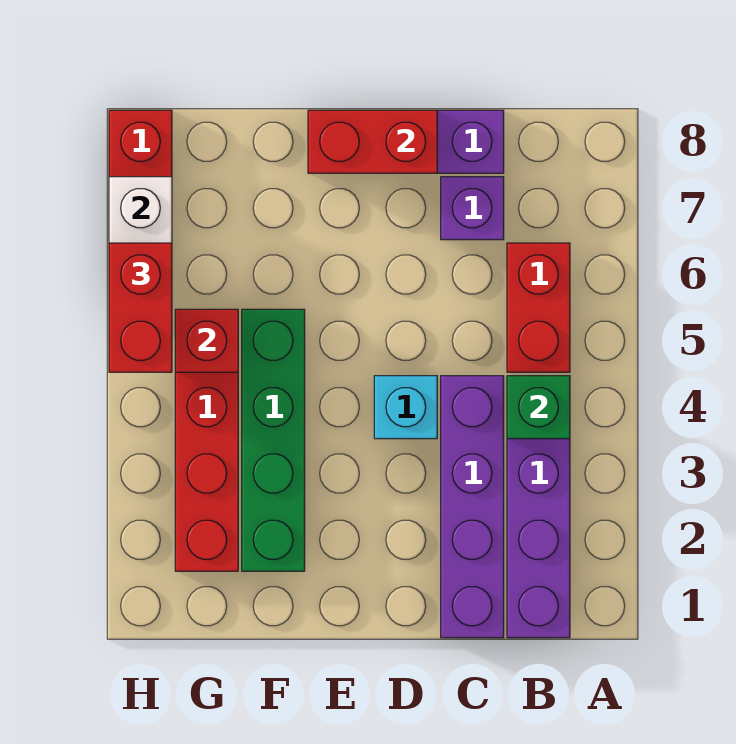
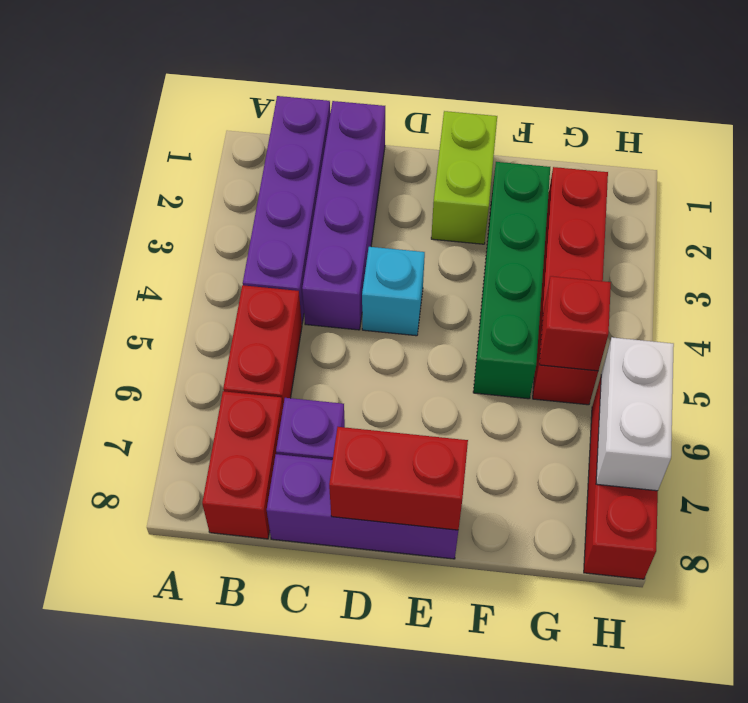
green brick B4 level 2 -> none
none -> lime brick E1:E2 level 1
red brick H5:H6 level 3 -> red brick B7:B8 level 1

